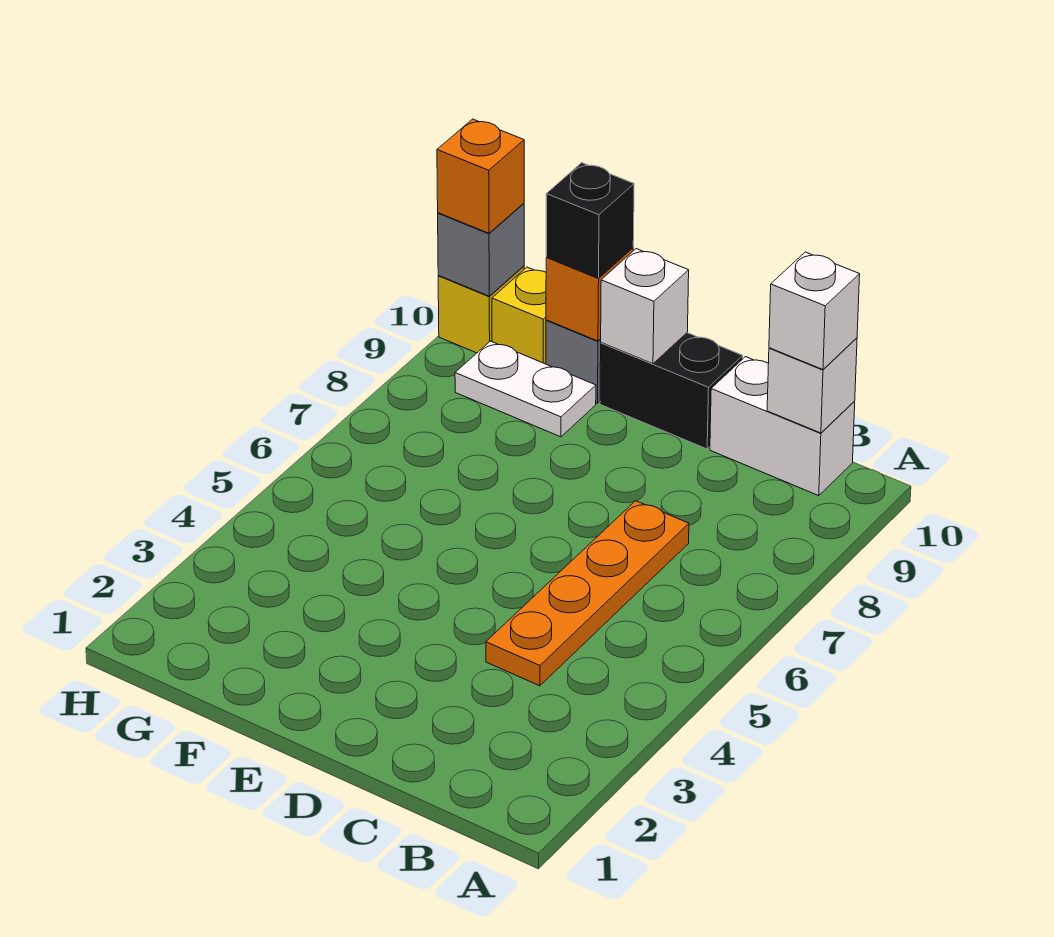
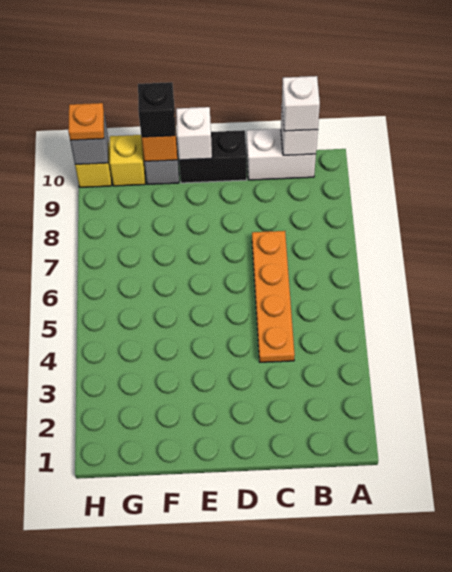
white plate F9:G9 level 1 -> none
orange brick H10 level 3 -> orange plate H10 level 3

